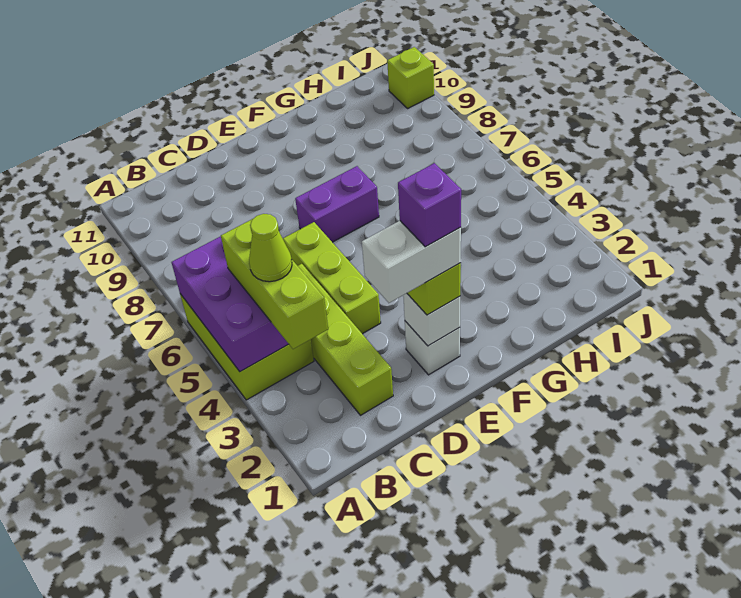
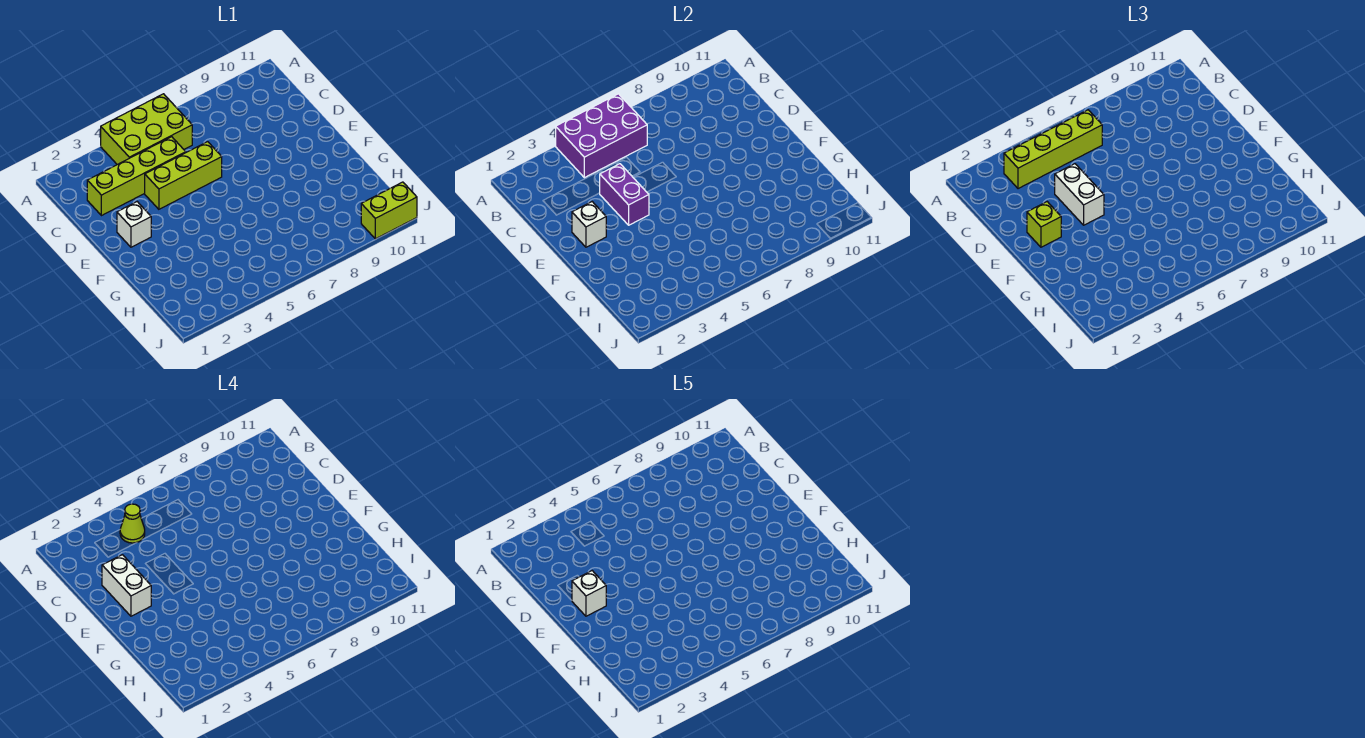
lime brick B3:B5 level 3 -> lime brick B3:B6 level 3
none -> white brick D4:E4 level 3
purple brick E2 level 5 -> white brick E2 level 5
purple brick E7:F7 level 1 -> purple brick D4:E4 level 2
lime brick J10 level 1 -> lime brick J10:J11 level 1

